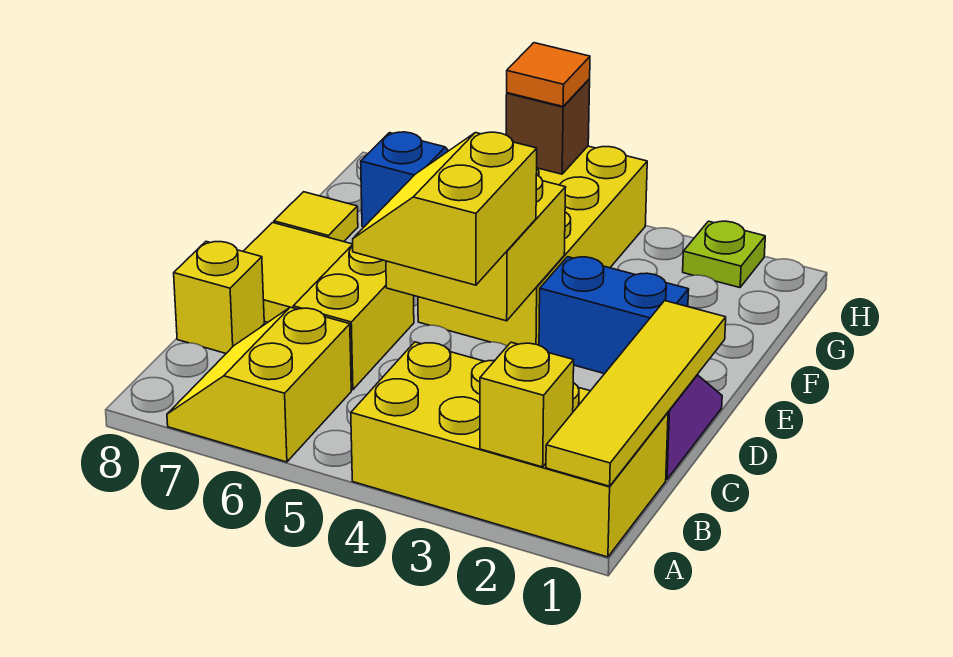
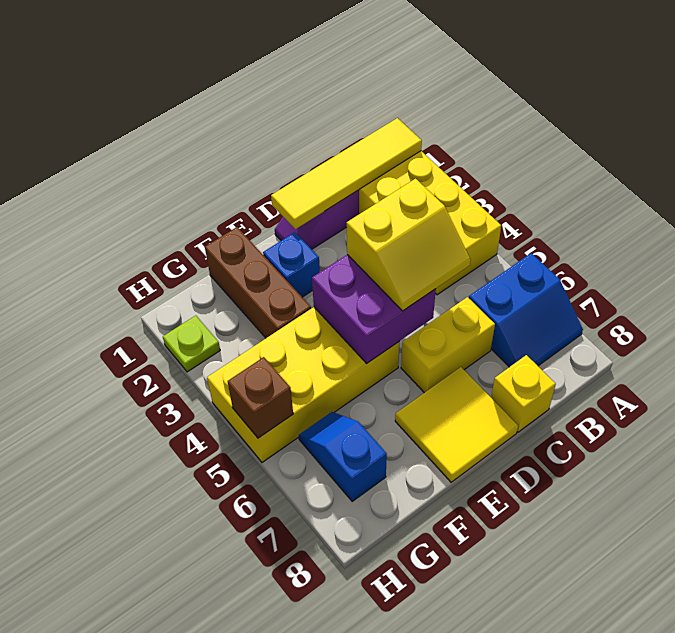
yellow brick A2 level 2 -> none
yellow slope A6:B7 level 1 top 6 -> blue slope A6:B7 level 1 top 6
yellow brick D4:E5 level 2 -> purple brick D4:E5 level 2
blue brick E2:E3 level 1 -> blue brick E2 level 1
none -> brown brick F1:F3 level 1
yellow tile F8 level 1 -> none
orange tile H5 level 3 -> none

